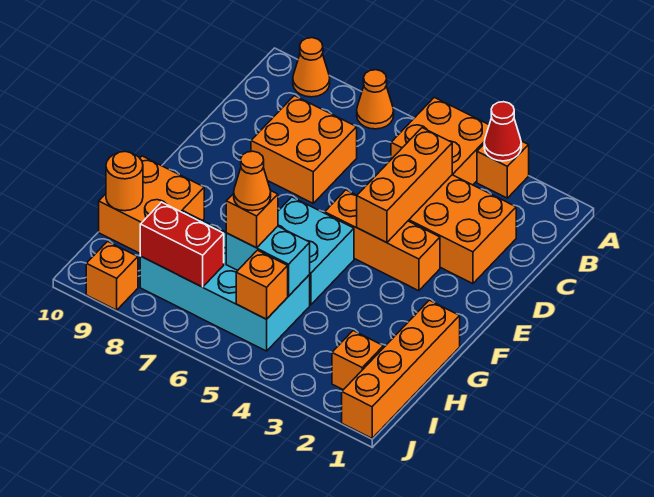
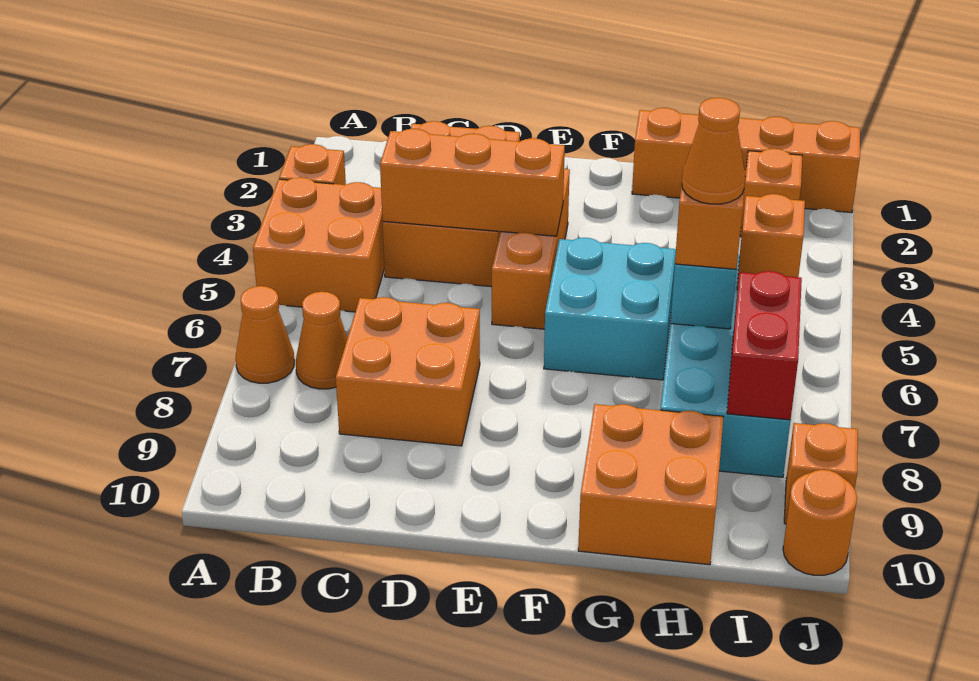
red cone A3 level 2 -> none
orange cone A9 level 1 -> orange cone B7 level 1
orange round brick H10 level 2 -> orange round brick J10 level 1

